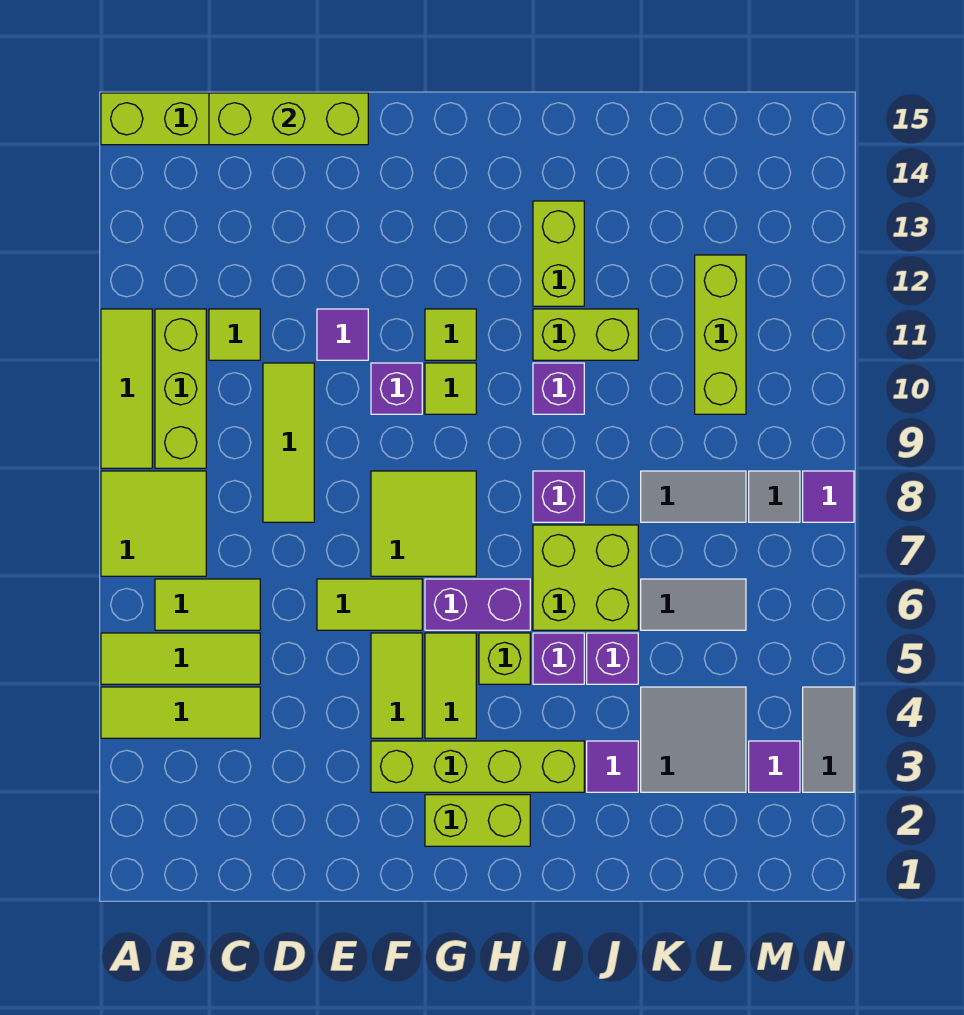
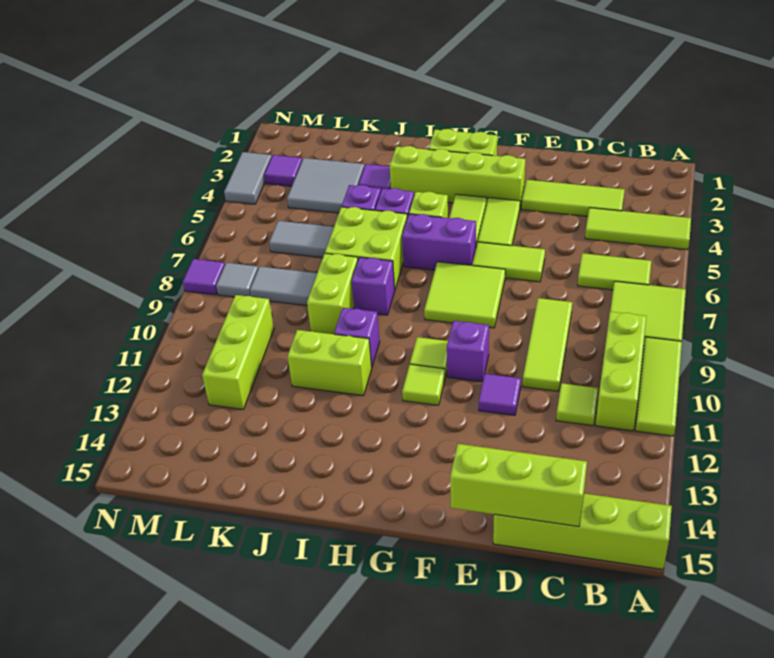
lime tile A5:C5 level 1 -> lime tile C3:E3 level 1
lime brick I12:I13 level 1 -> lime brick J8:J9 level 1

